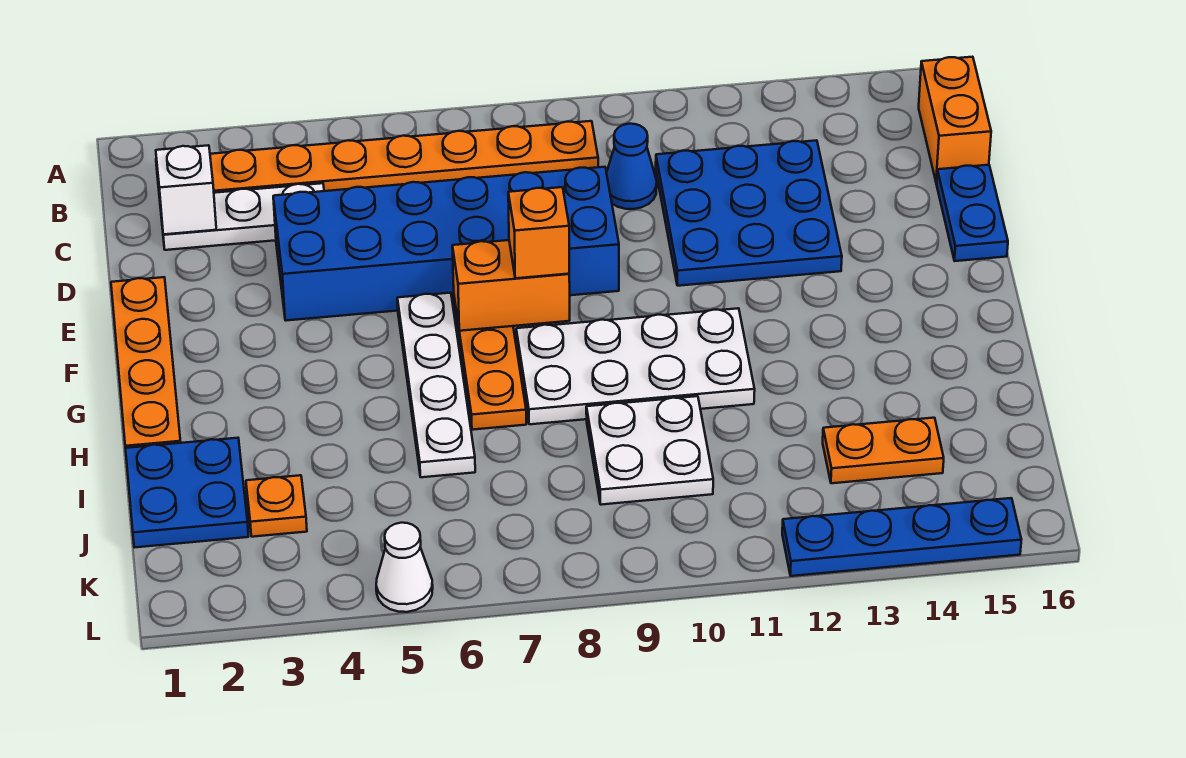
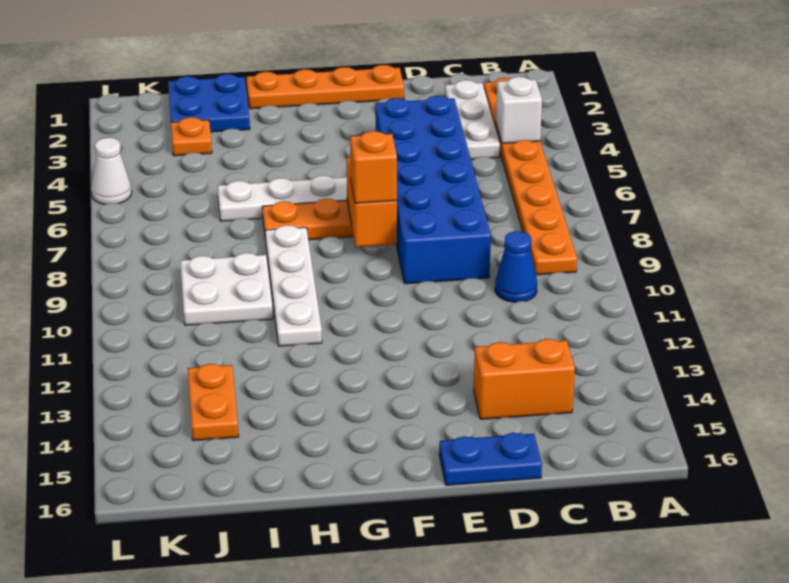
orange brick B16:C16 level 1 -> orange brick C14:D14 level 1
white brick C2 level 2 -> white brick B4 level 2
blue plate C11:E13 level 1 -> none
white plate G8:H11 level 1 -> white plate H8:H11 level 1
blue plate L12:L15 level 1 -> none

